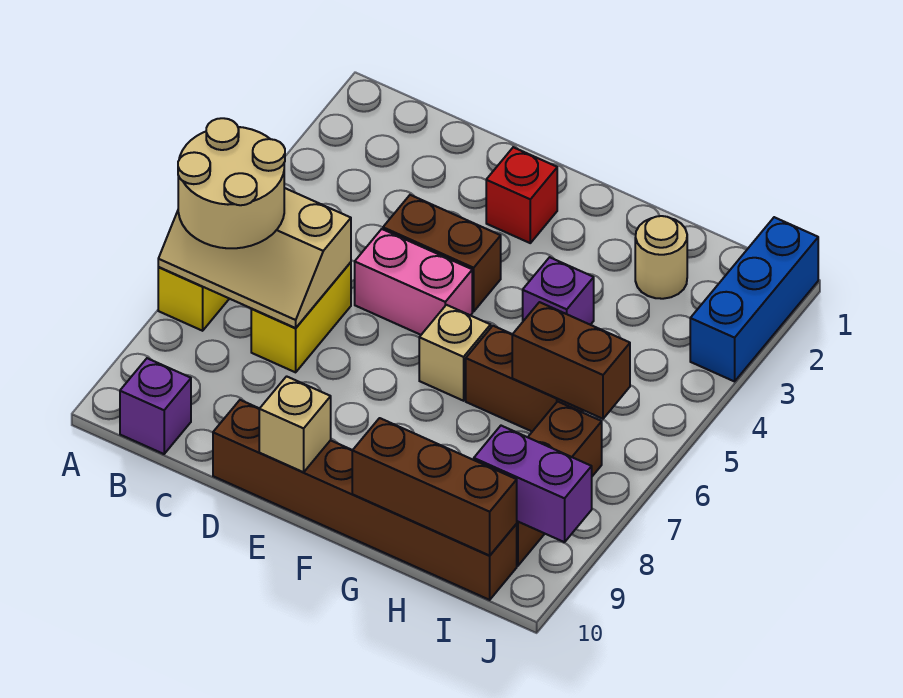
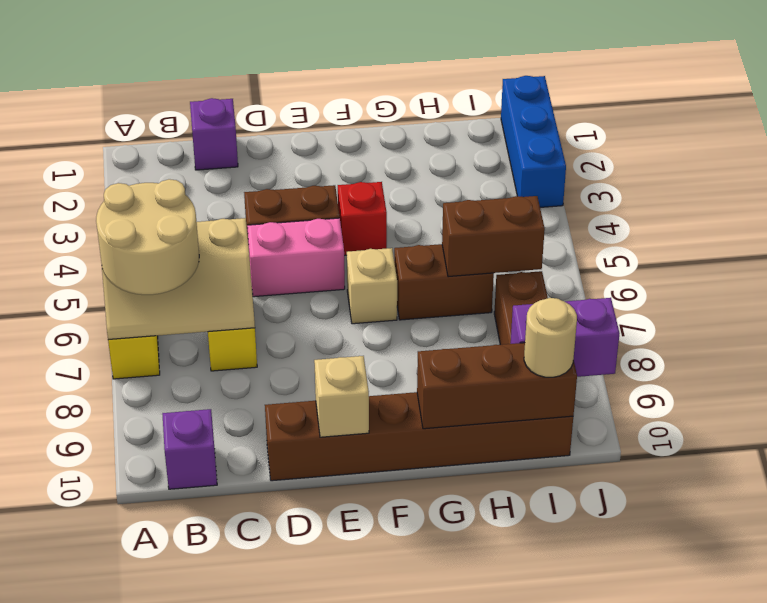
red brick E2 level 1 -> red brick F4 level 1
purple brick G4 level 1 -> purple brick C1 level 1
tan round brick H2 level 1 -> tan round brick I10 level 3

